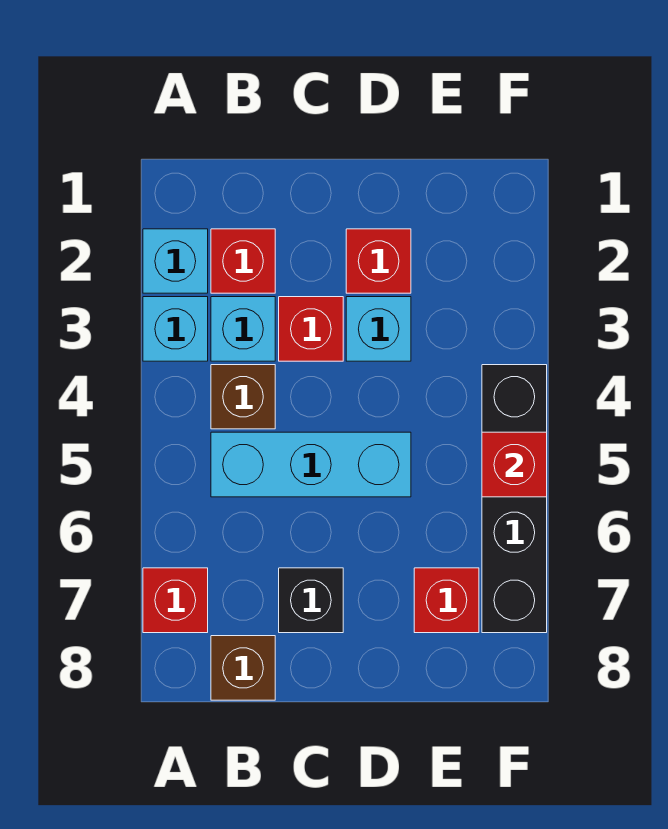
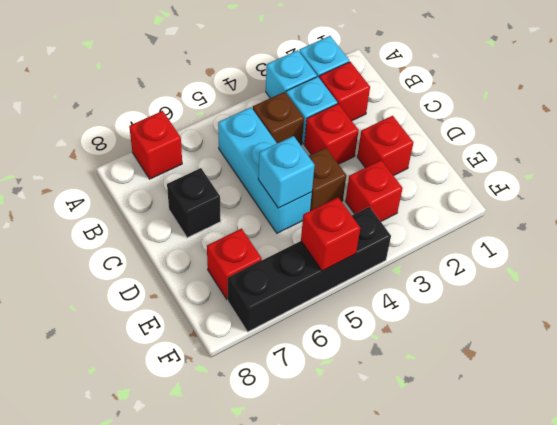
brown brick B8 level 1 -> brown brick D4 level 1
cyan brick D3 level 1 -> cyan brick D5 level 2
none -> red brick E3 level 1

